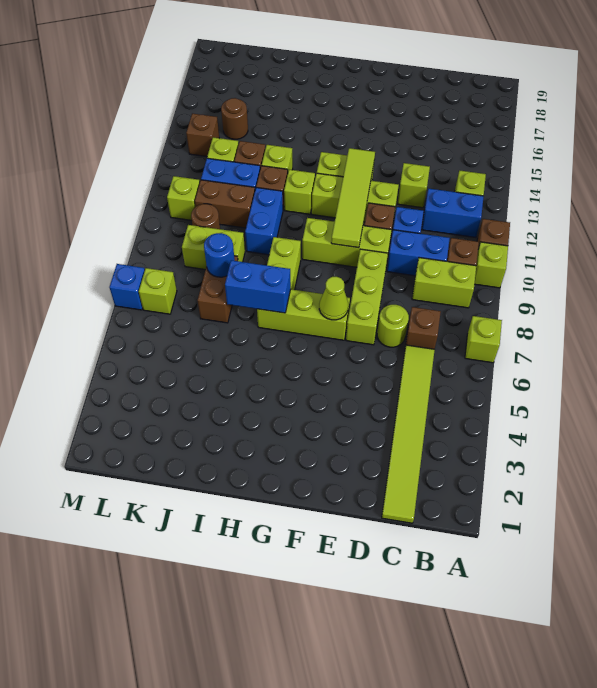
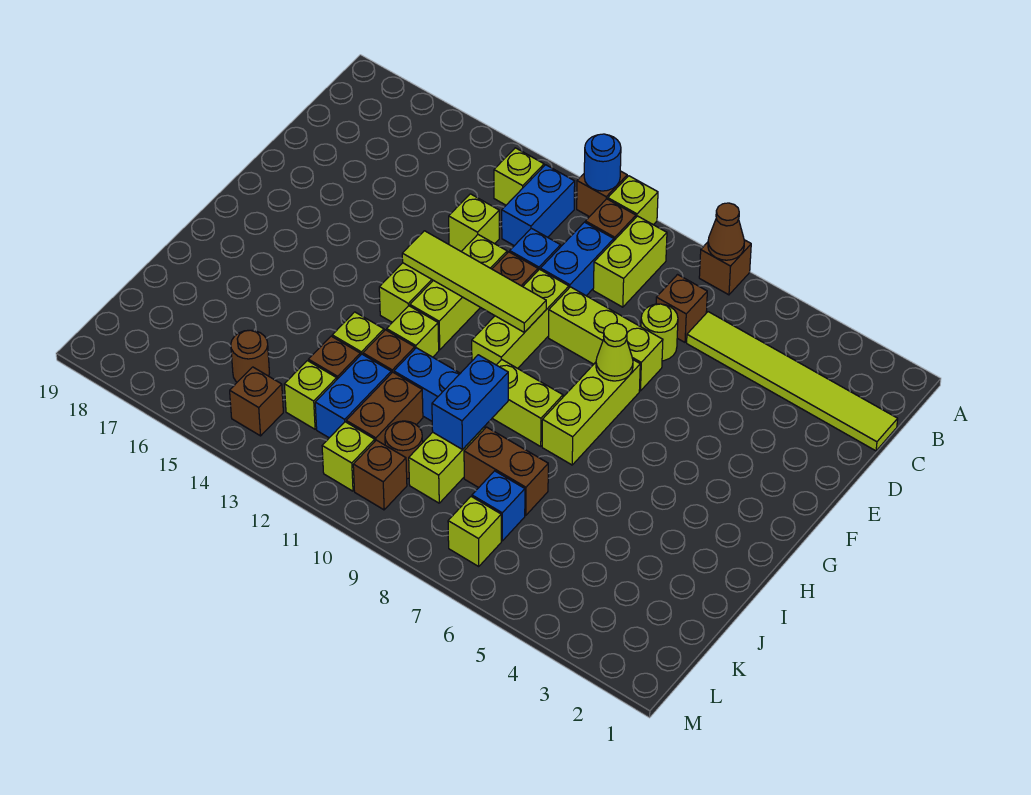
lime brick A7 level 1 -> brown brick A7 level 1
none -> brown cone A7 level 2
blue brick H7:I7 level 2 -> blue brick I9:J9 level 2
blue round brick J8 level 2 -> blue round brick A11 level 2
none -> brown brick L10 level 1
blue brick M7 level 1 -> blue brick K7 level 1

